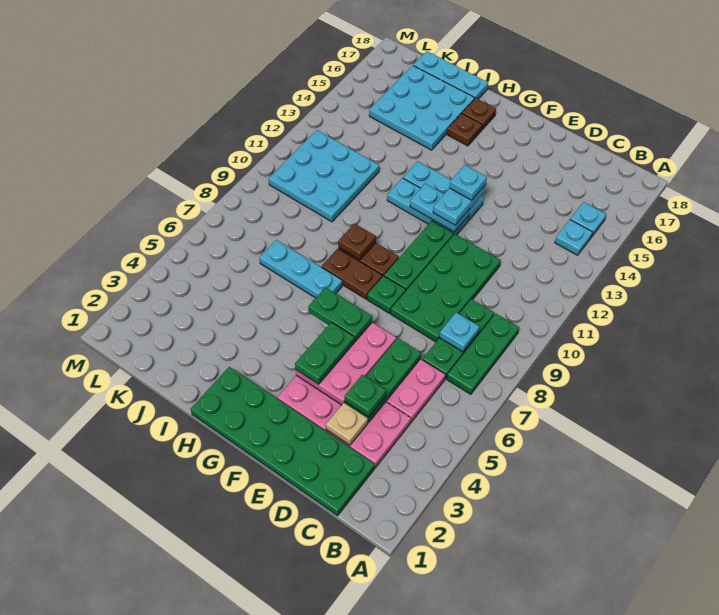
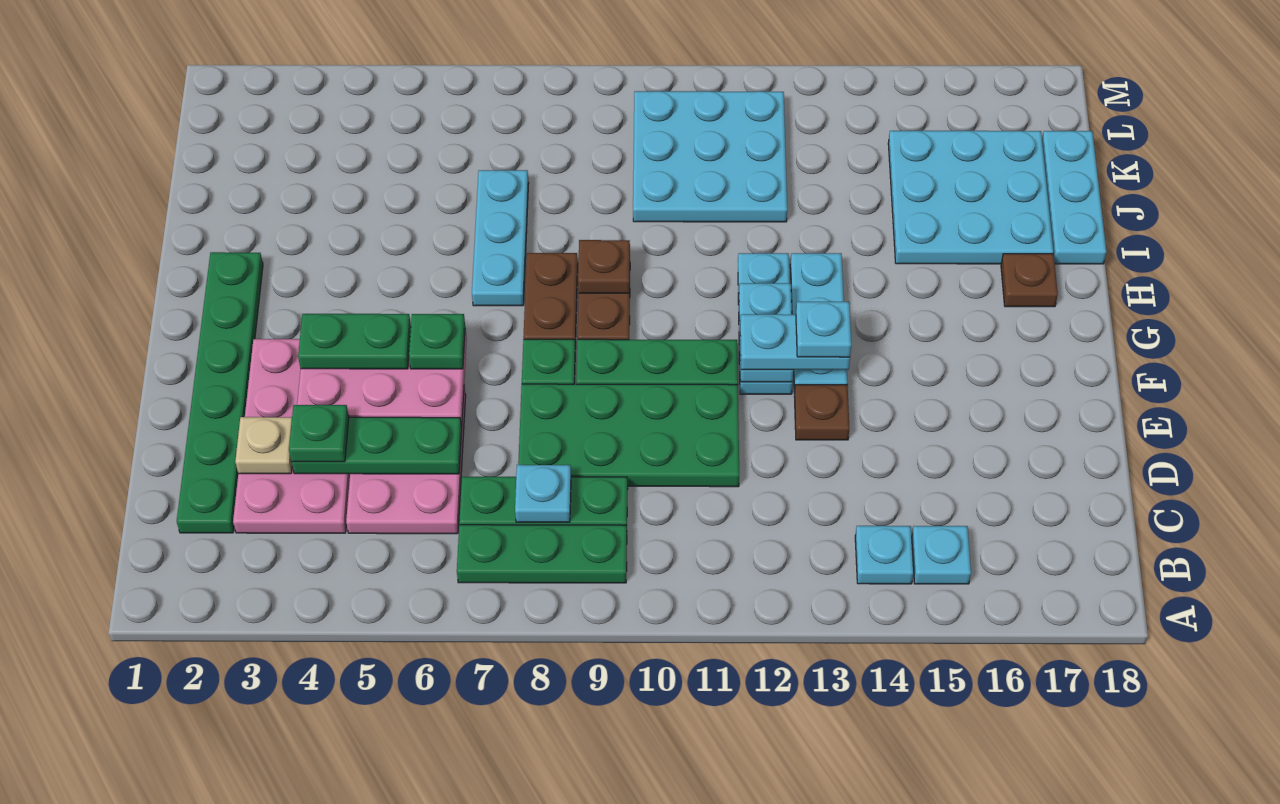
green plate C1:H2 level 1 -> green plate C2:H2 level 1
green plate F6:G6 level 3 -> green plate F6 level 3
brown plate H16 level 1 -> brown plate E13 level 1

